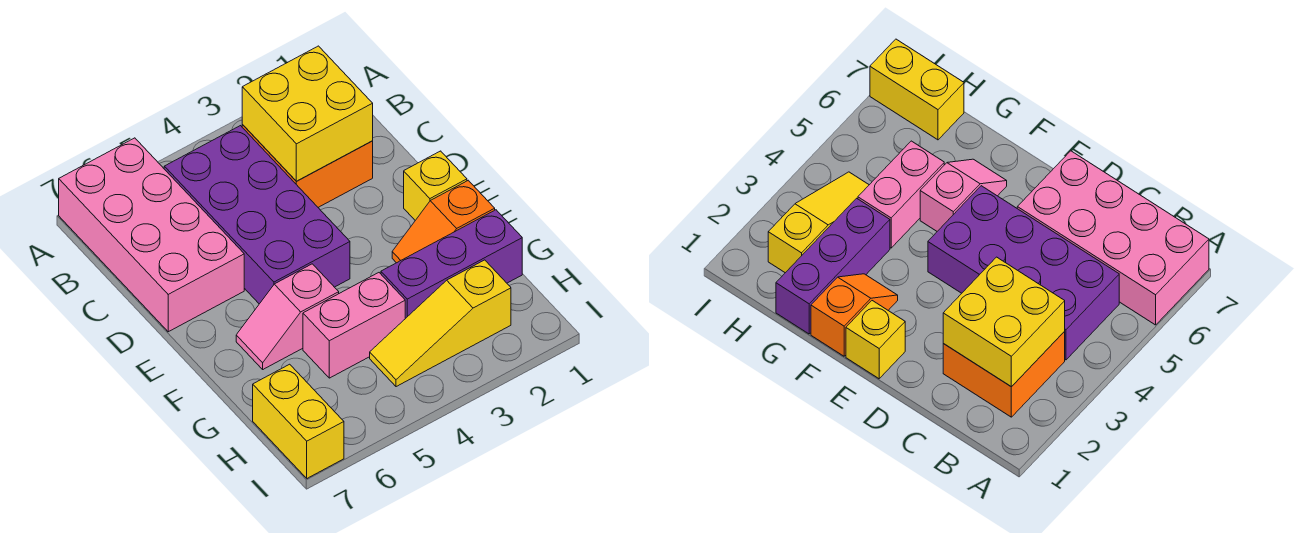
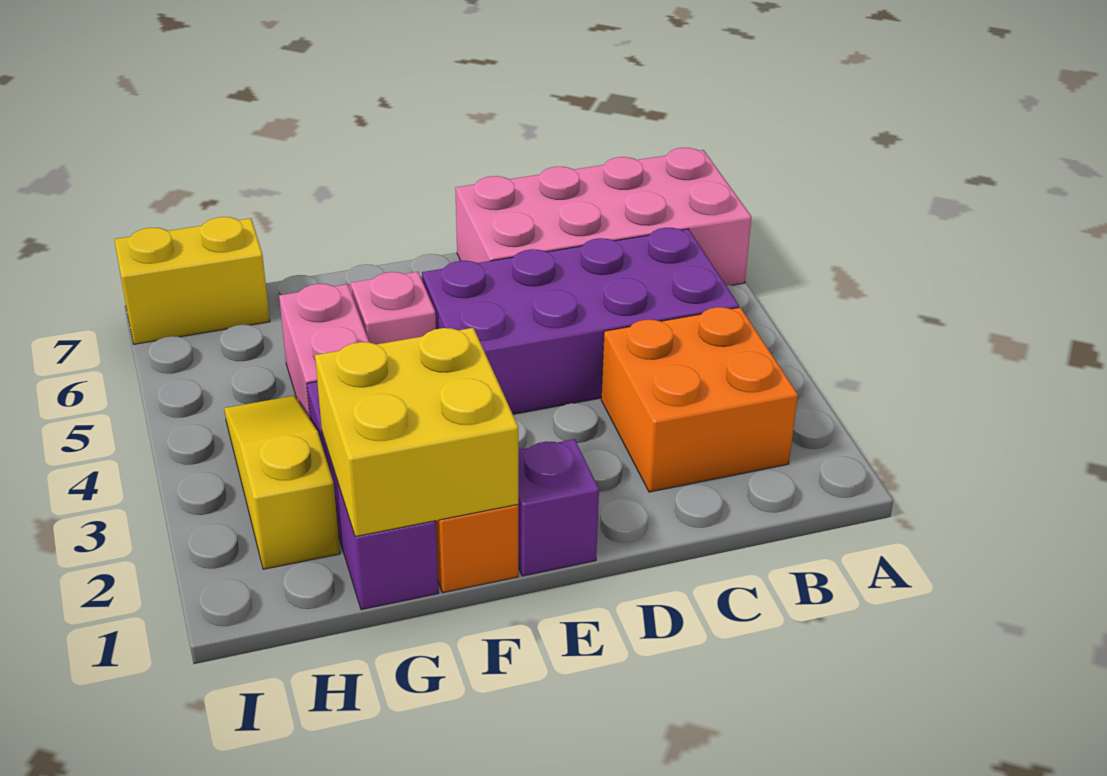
yellow brick B2:C3 level 2 -> yellow brick F1:G2 level 2
yellow brick E1 level 1 -> purple brick E1 level 1

